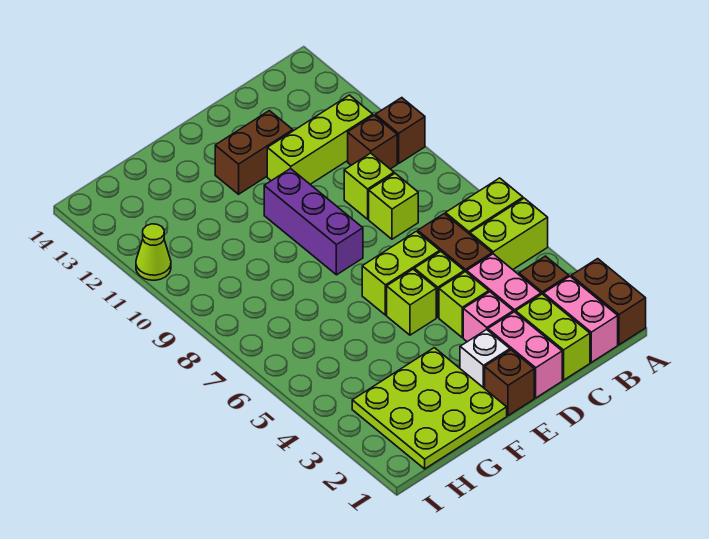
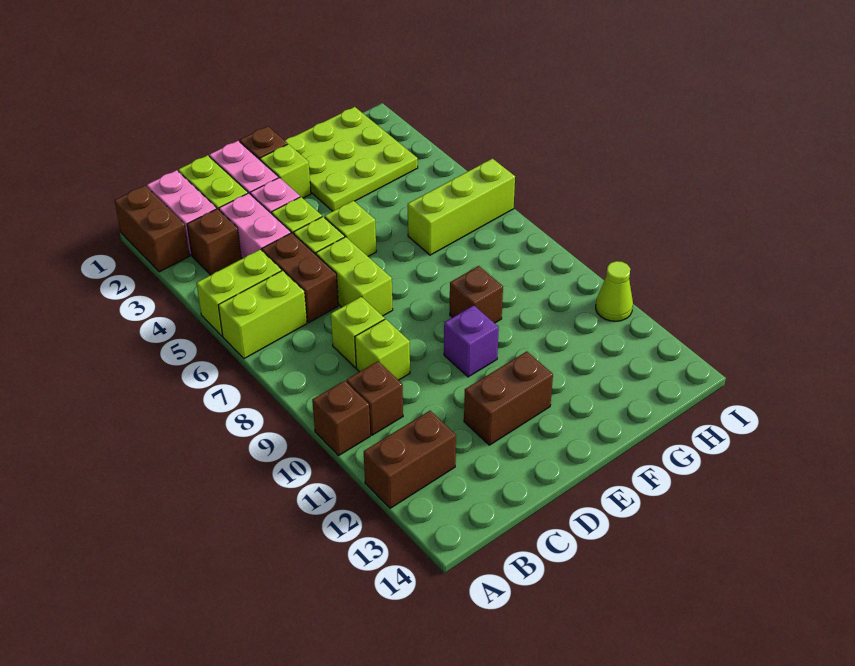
none -> brown brick A12:B12 level 1
lime brick B11:D11 level 1 -> lime brick G6:I6 level 1
lime brick D6:E6 level 1 -> lime brick D6:D7 level 1
white brick E2 level 1 -> lime brick E2 level 1
purple brick E8:E10 level 1 -> purple brick E10 level 1
none -> brown brick F9 level 1

